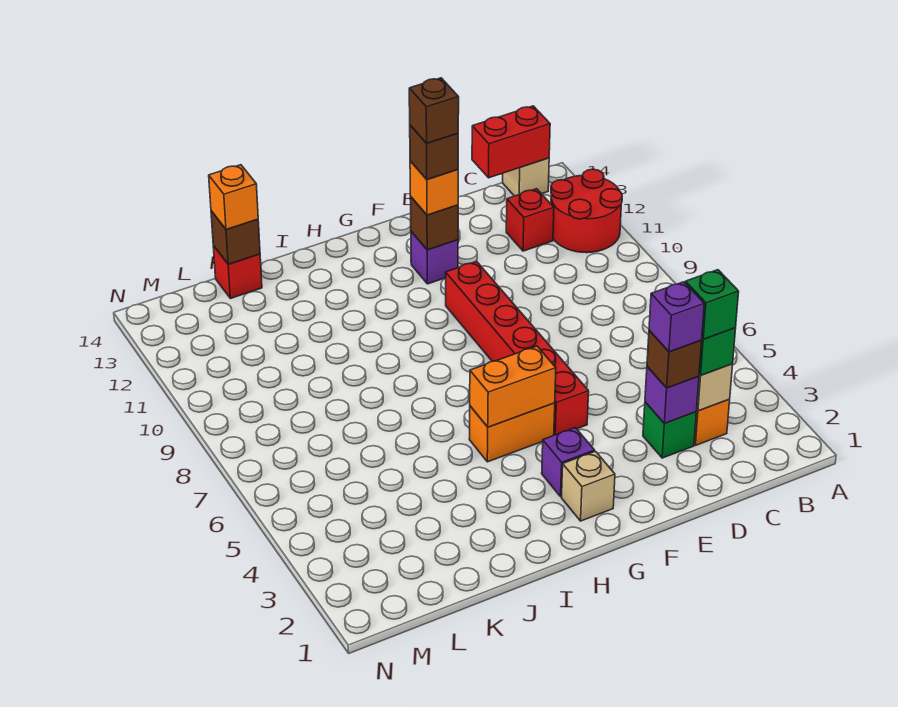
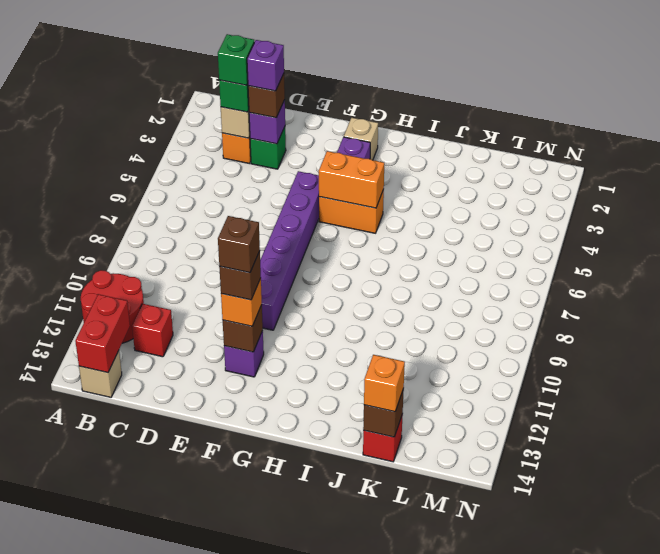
red brick B14:C14 level 2 -> red brick B13:B14 level 2
red brick F5:F10 level 1 -> purple brick F5:F10 level 1

